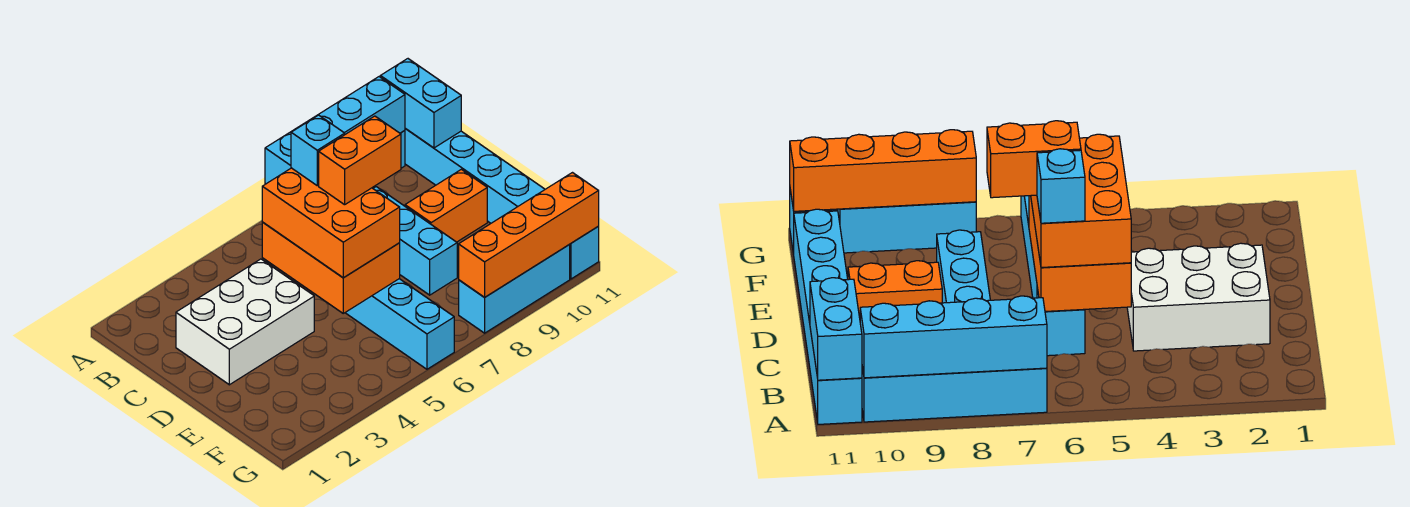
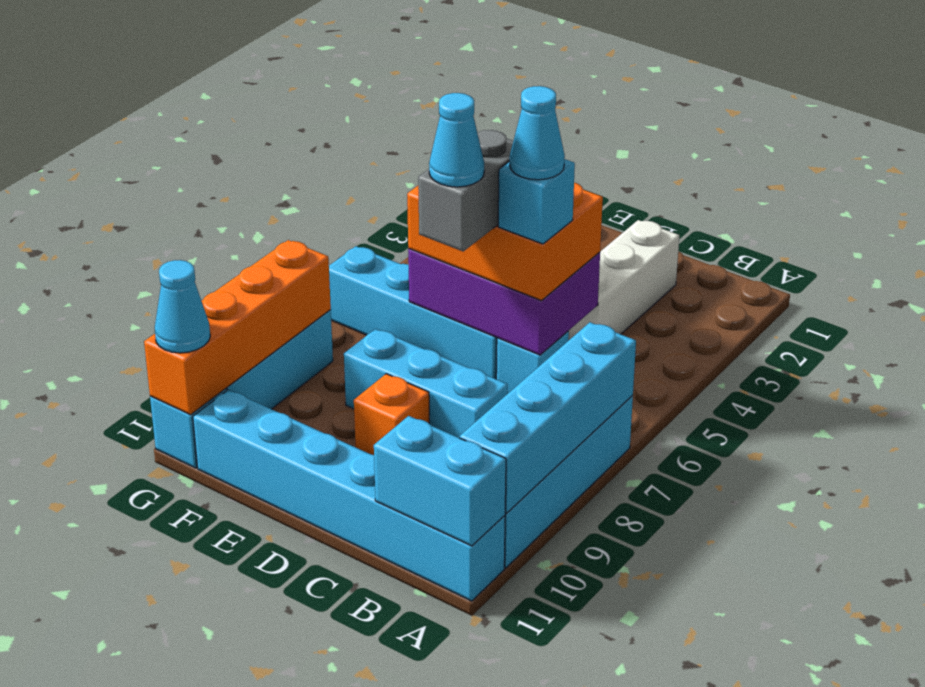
white brick C2:D4 level 1 -> white brick C2:C4 level 1
orange brick C5:E6 level 2 -> purple brick C5:E6 level 2
none -> cyan cone C6 level 5
orange brick D6:D7 level 4 -> grey brick D6:D7 level 4
none -> cyan cone D7 level 5
orange brick D9:D10 level 1 -> orange brick D9 level 1
none -> cyan cone G11 level 3

